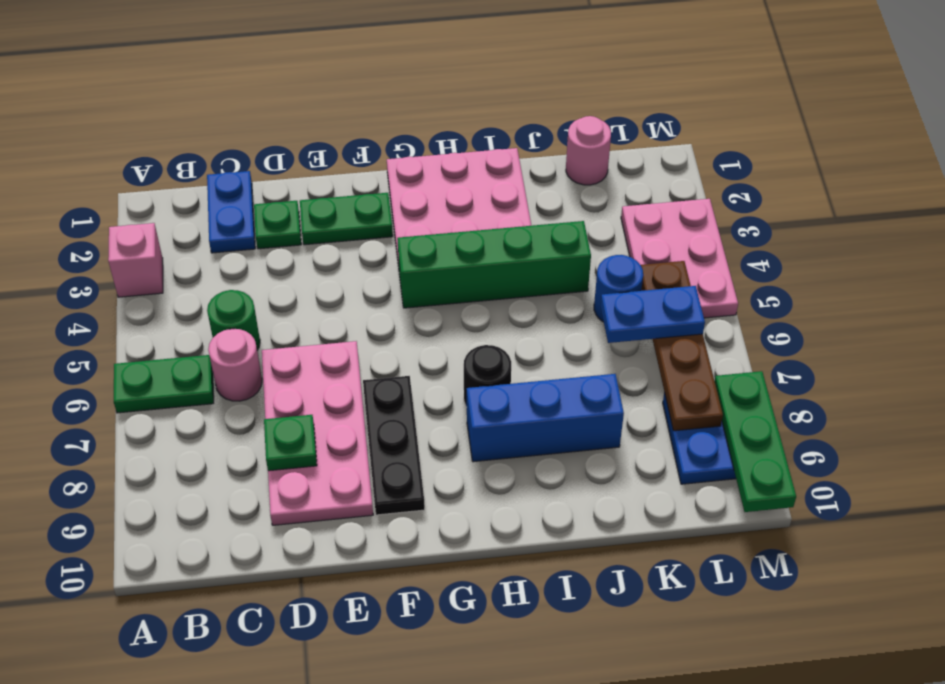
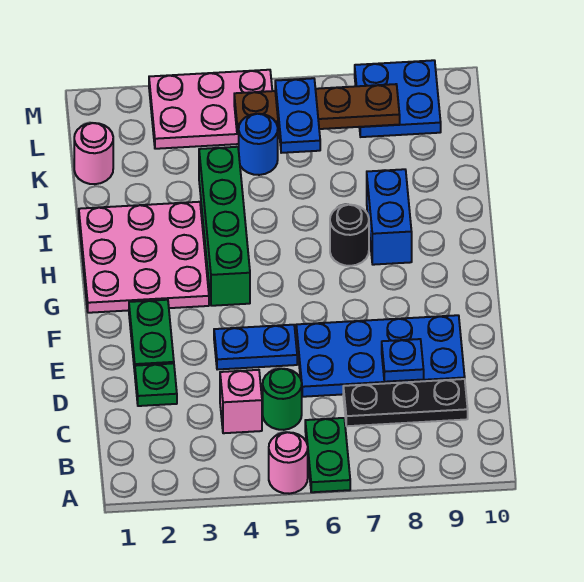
pink brick A3 level 1 -> pink brick C4 level 1
blue plate C1:C2 level 1 -> blue plate E4:E5 level 1
pink round brick C6 level 1 -> pink round brick A5 level 1
pink plate D6:E9 level 1 -> blue plate D6:E9 level 1
green plate D8 level 2 -> blue plate D8 level 2
black plate F7:F9 level 1 -> black plate C7:C9 level 1
blue brick H8:J8 level 1 -> blue brick H8:I8 level 1
green plate M8:M10 level 2 -> none

